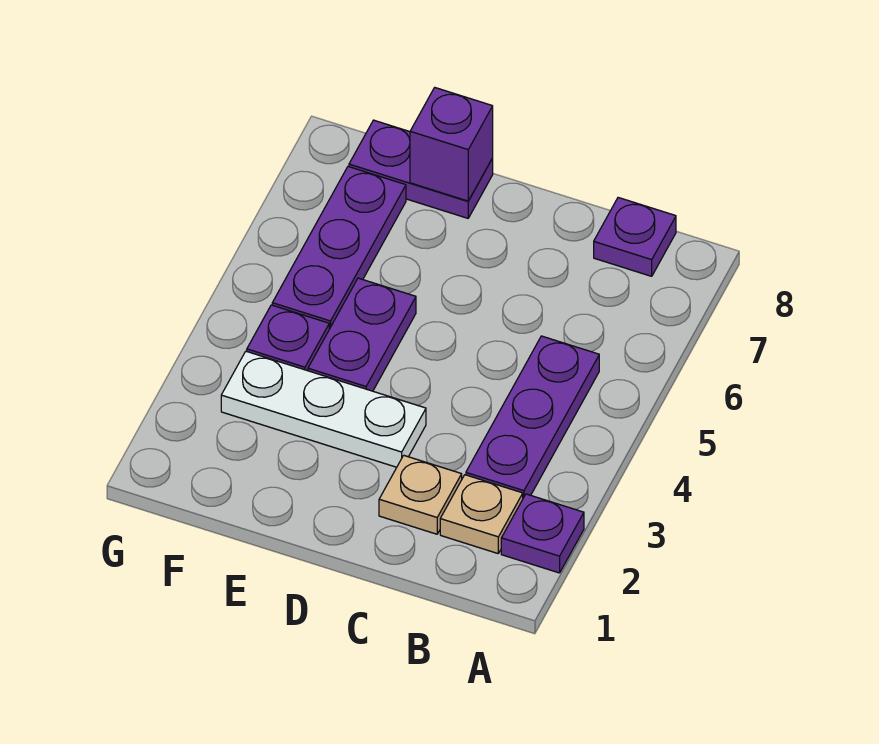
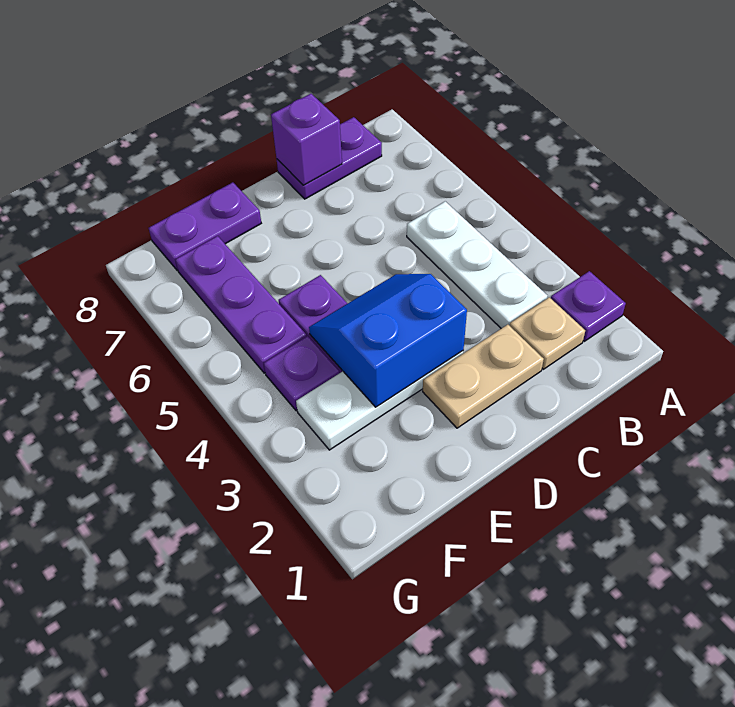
purple plate B3:B5 level 1 -> white plate B3:B5 level 1
purple plate B8 level 1 -> purple plate B8:C8 level 1
tan plate C2 level 1 -> tan plate C2:D2 level 1
none -> blue slope D3:E4 level 2 top 3
purple brick E8 level 2 -> purple brick C8 level 2

